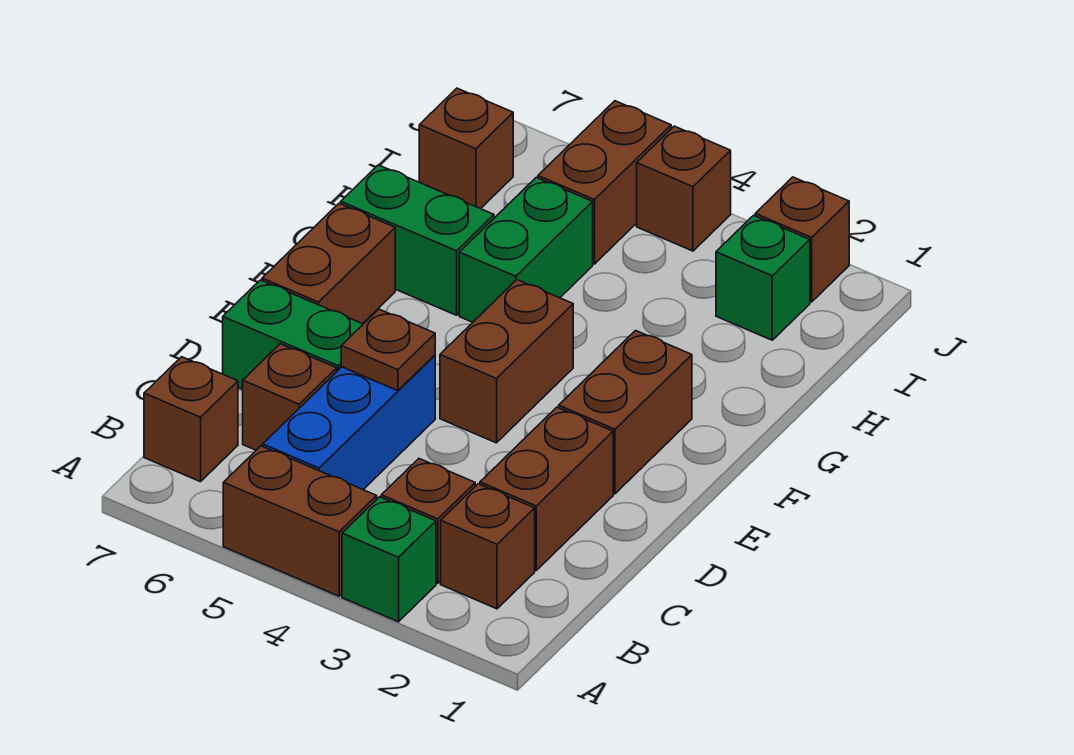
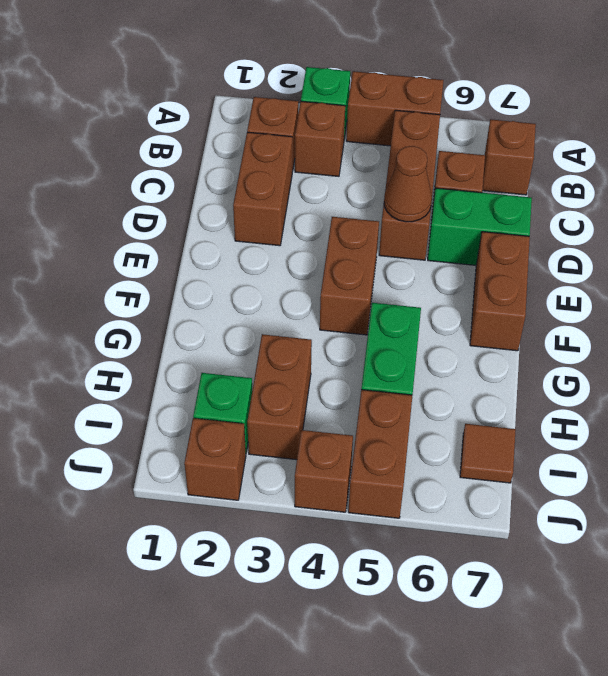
blue brick B5:D5 level 1 -> brown brick B5:D5 level 1
brown plate D5 level 2 -> brown cone D5 level 2
brown brick E2:F2 level 1 -> brown brick H3:I3 level 1
green brick G6:G7 level 1 -> none
brown brick I7 level 1 -> brown tile I7 level 1

